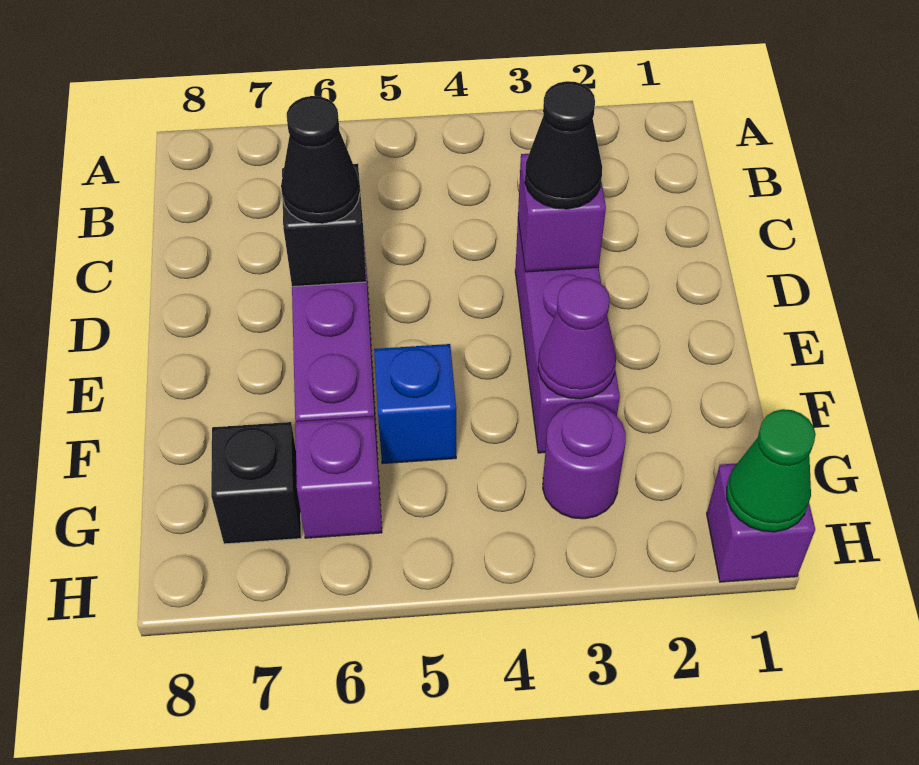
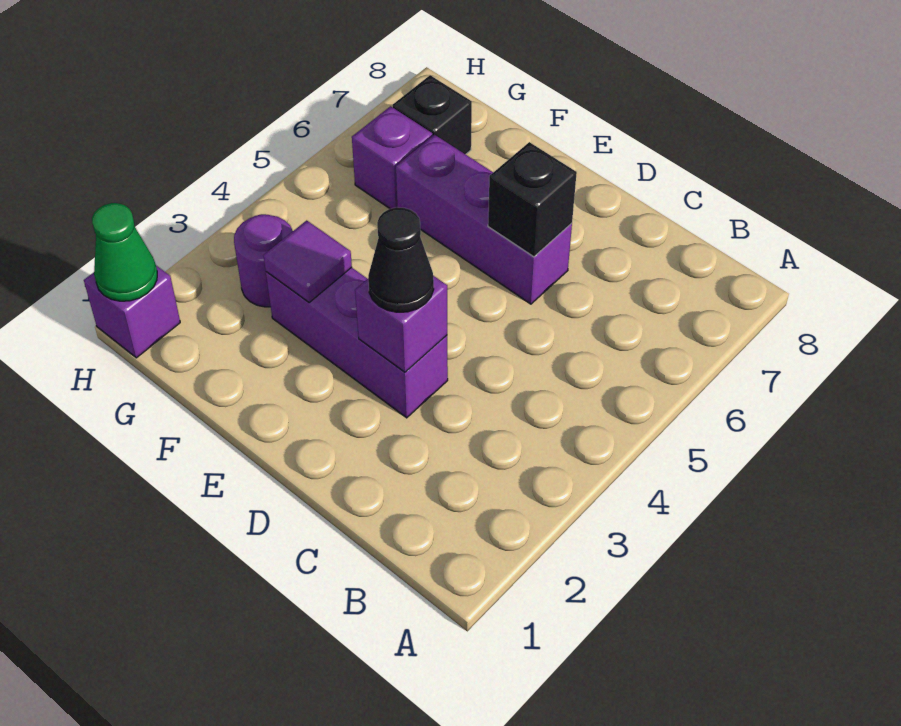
black cone D6 level 3 -> none
purple cone F3 level 2 -> purple tile F3 level 2
blue brick F5 level 1 -> none

